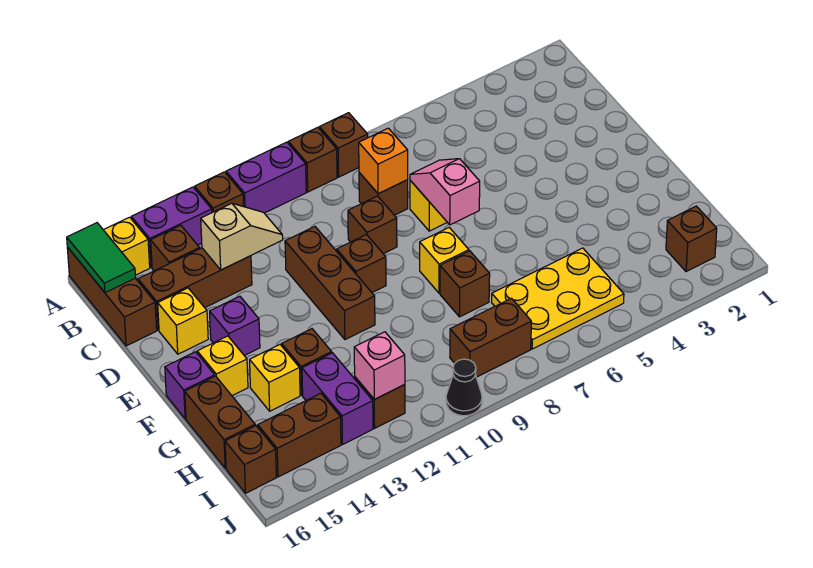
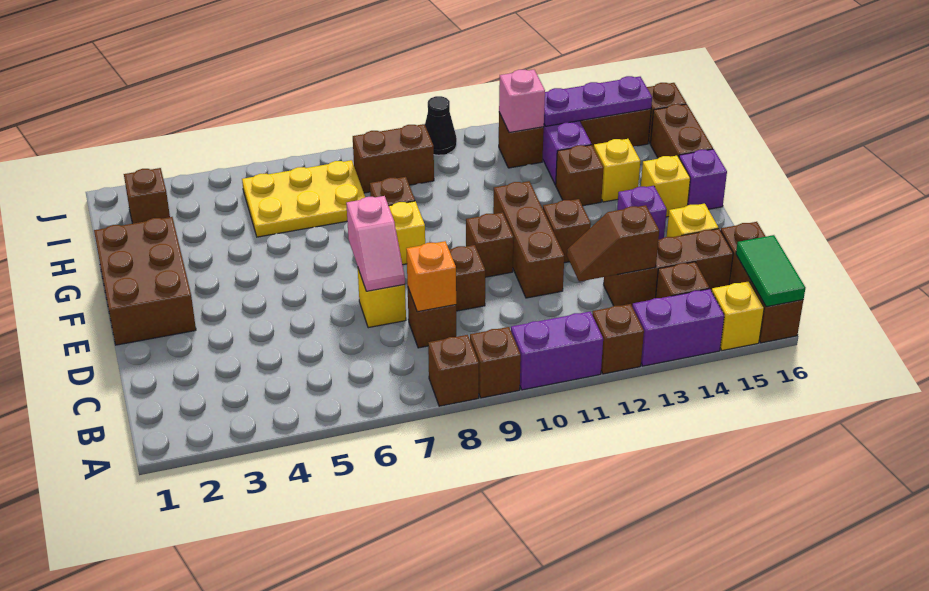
tan slope C12:C13 level 2 top 13 -> brown slope C12:C13 level 2 top 13
none -> brown brick E1:G2 level 1
none -> brown brick E12 level 1
none -> purple plate I13:I15 level 2

